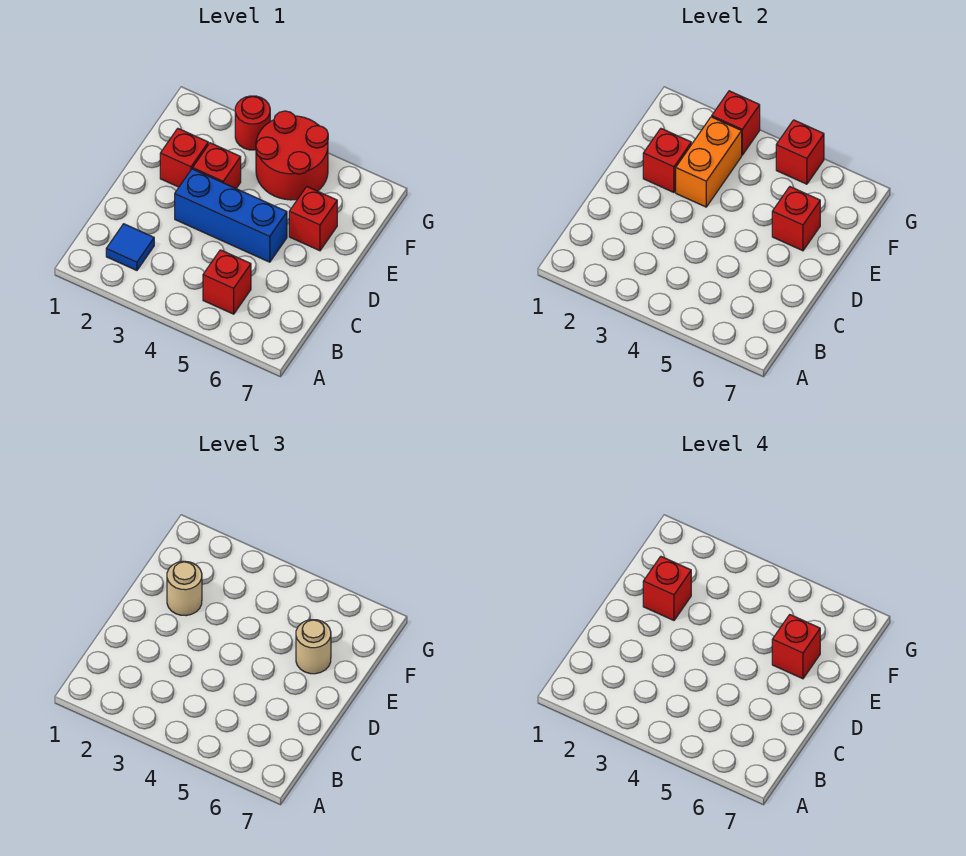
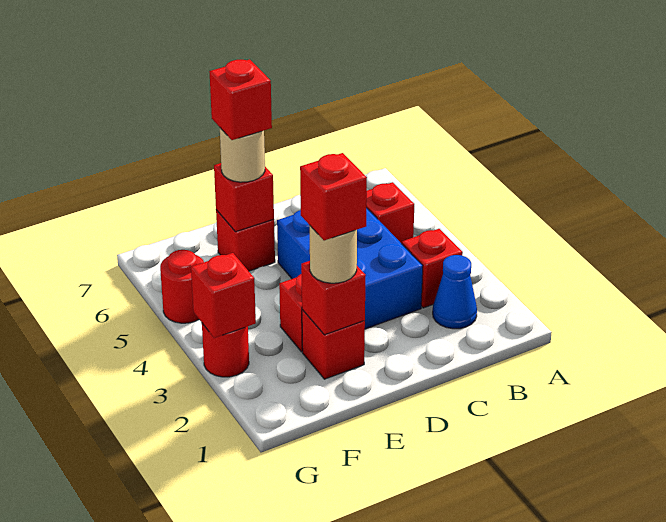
blue tile B2 level 1 -> blue cone B2 level 1
blue brick D3:D5 level 1 -> blue brick C3:D5 level 1
orange brick E3:F3 level 2 -> none
red round brick F4:G5 level 1 -> red round brick G5 level 1
red brick G5 level 2 -> red brick B3 level 1

